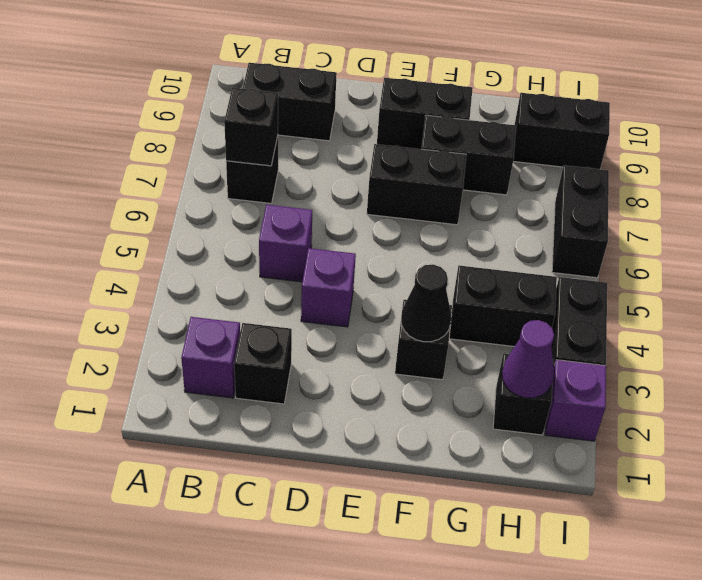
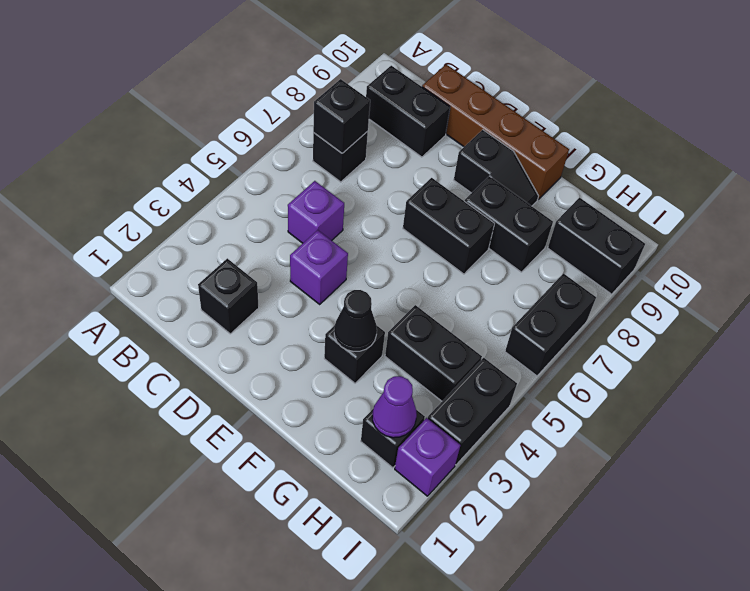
purple brick B2 level 1 -> none
none -> brown brick C10:F10 level 1
black brick E9:F9 level 1 -> black slope E9:F9 level 1 top E

